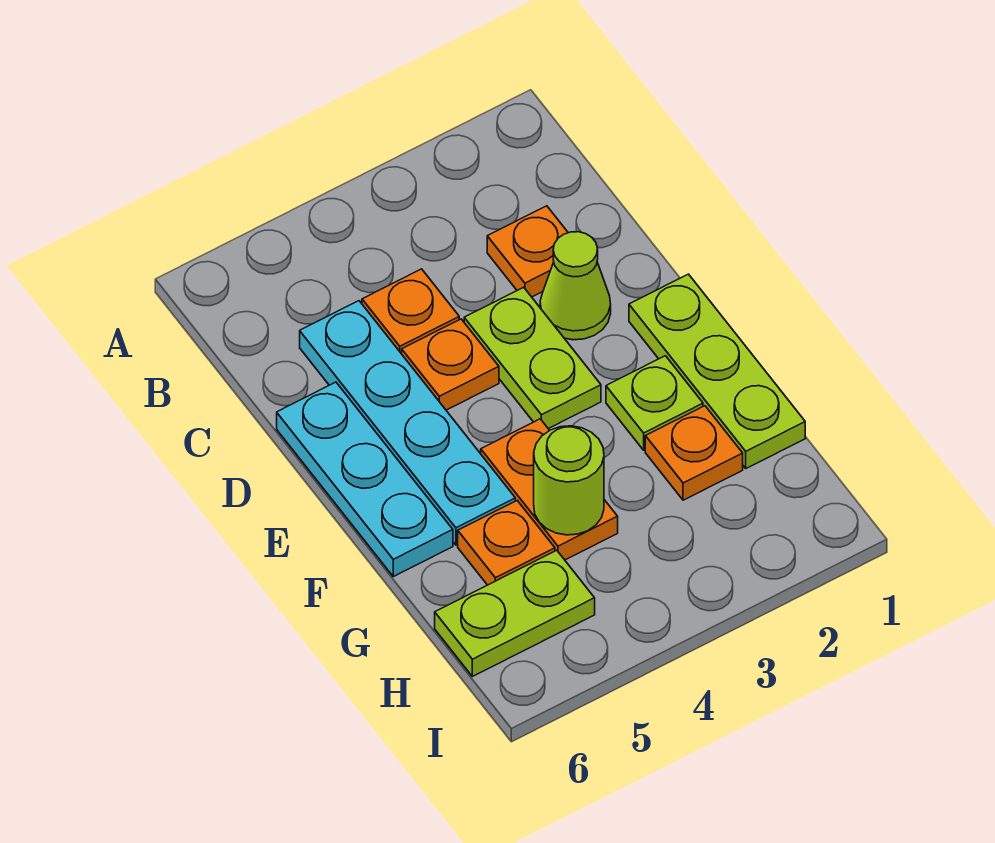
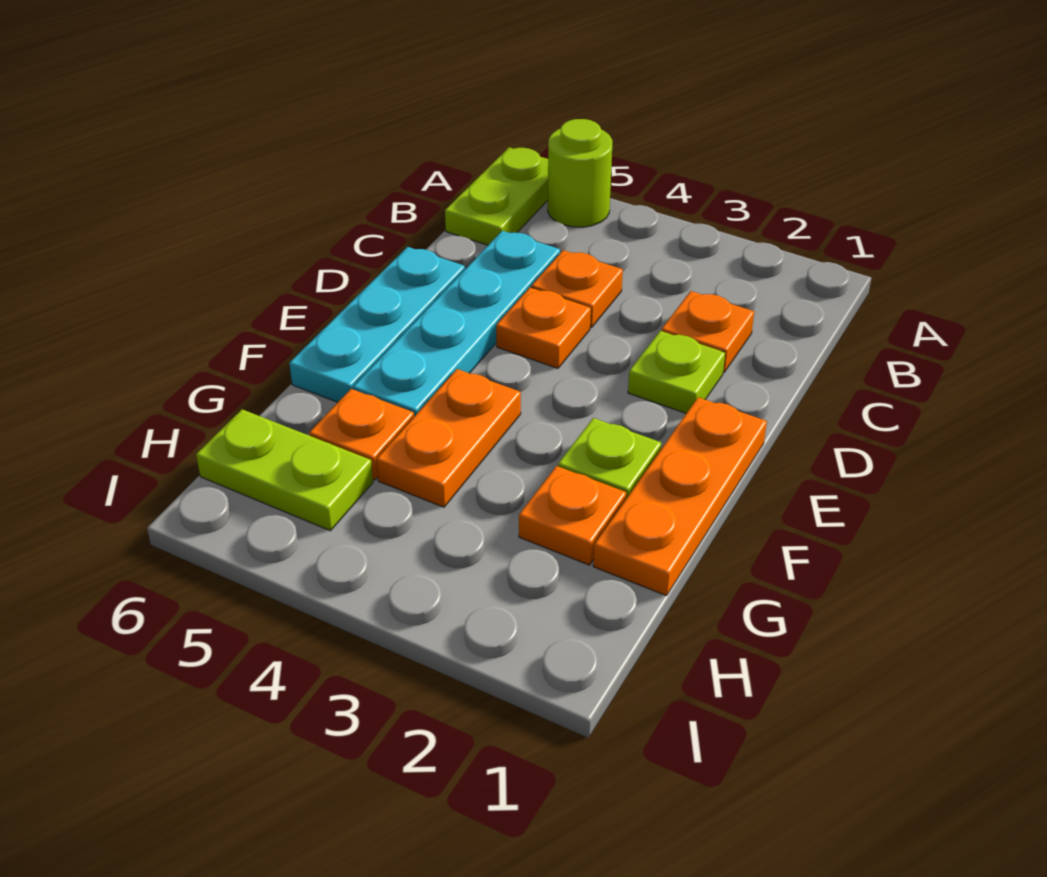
lime cone D2 level 1 -> lime plate D2 level 1
lime plate D3:E3 level 1 -> lime plate A6:B6 level 1
lime plate E1:G1 level 1 -> orange plate E1:G1 level 1
lime round brick G4 level 2 -> lime round brick A5 level 1

